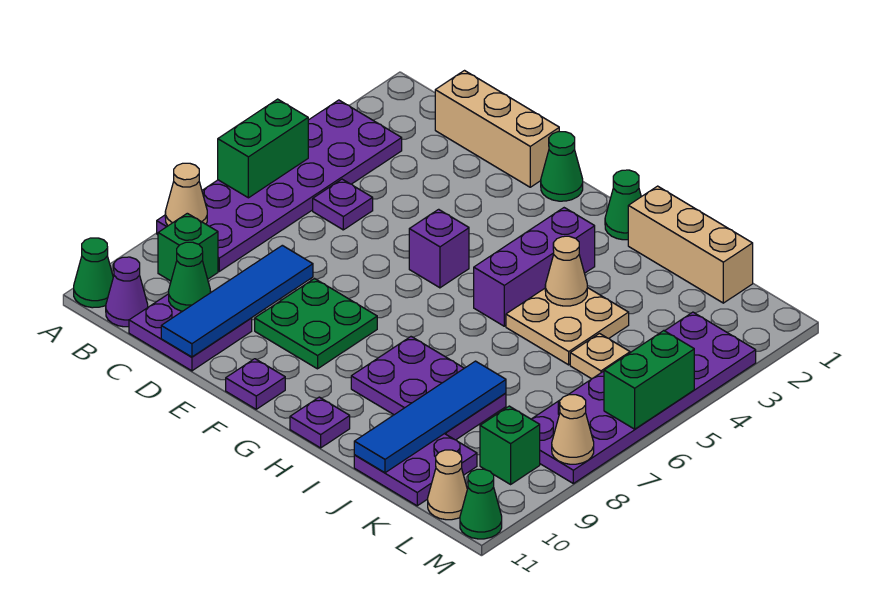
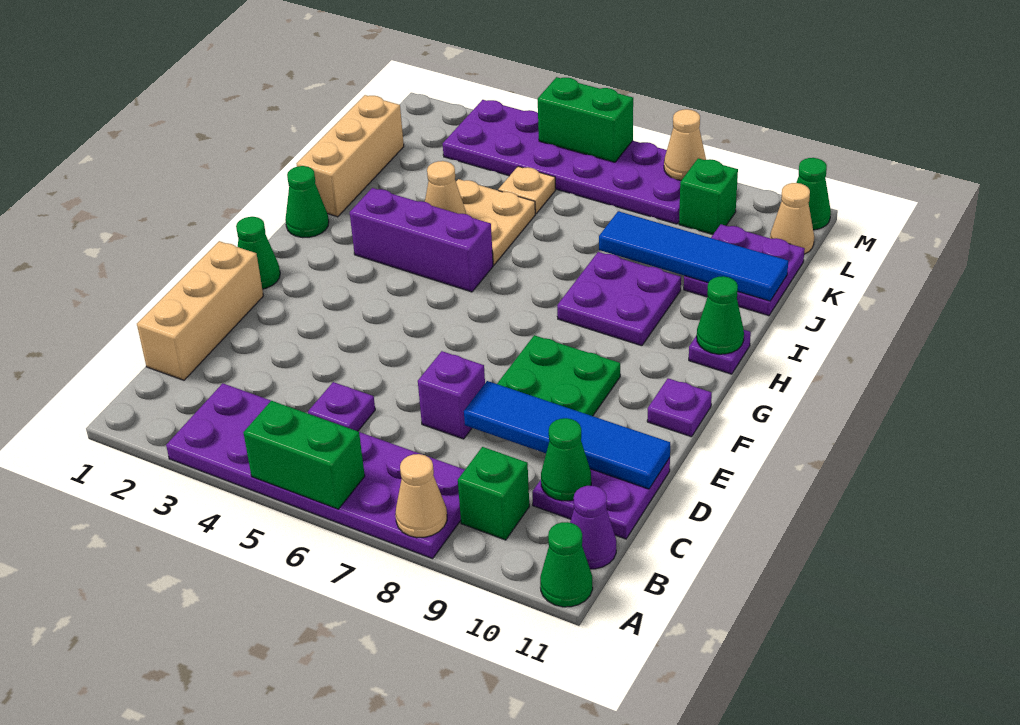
purple brick F5 level 1 -> purple brick D7 level 1
purple plate H8:J9 level 1 -> purple plate H8:I9 level 1
none -> green cone H11 level 2

